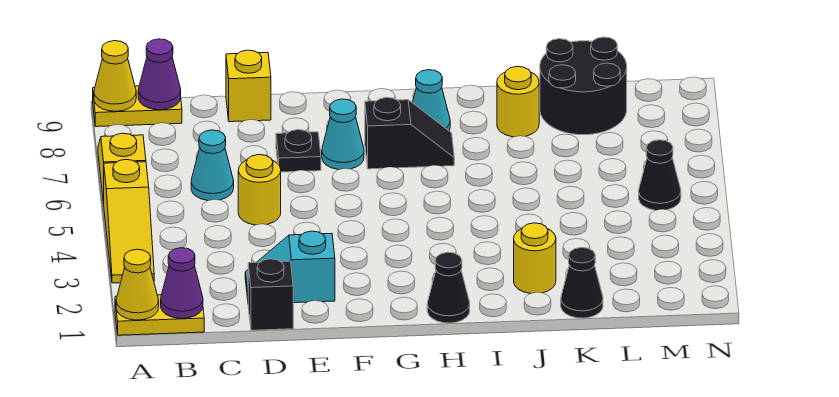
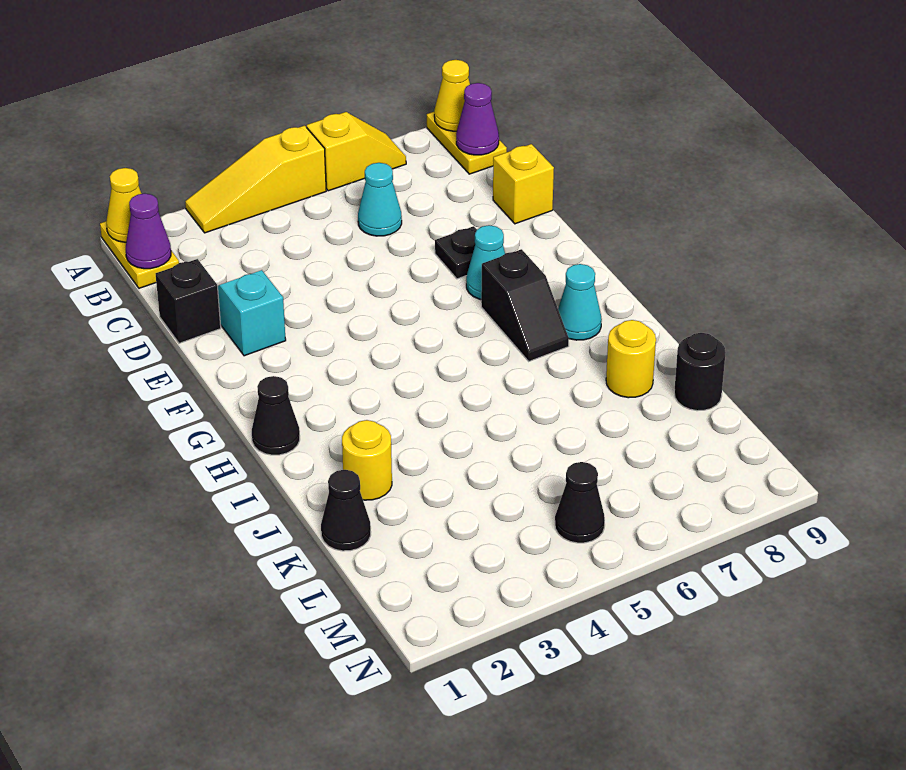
yellow round brick D5 level 1 -> none
black round brick K8:L9 level 1 -> black round brick K9 level 1

